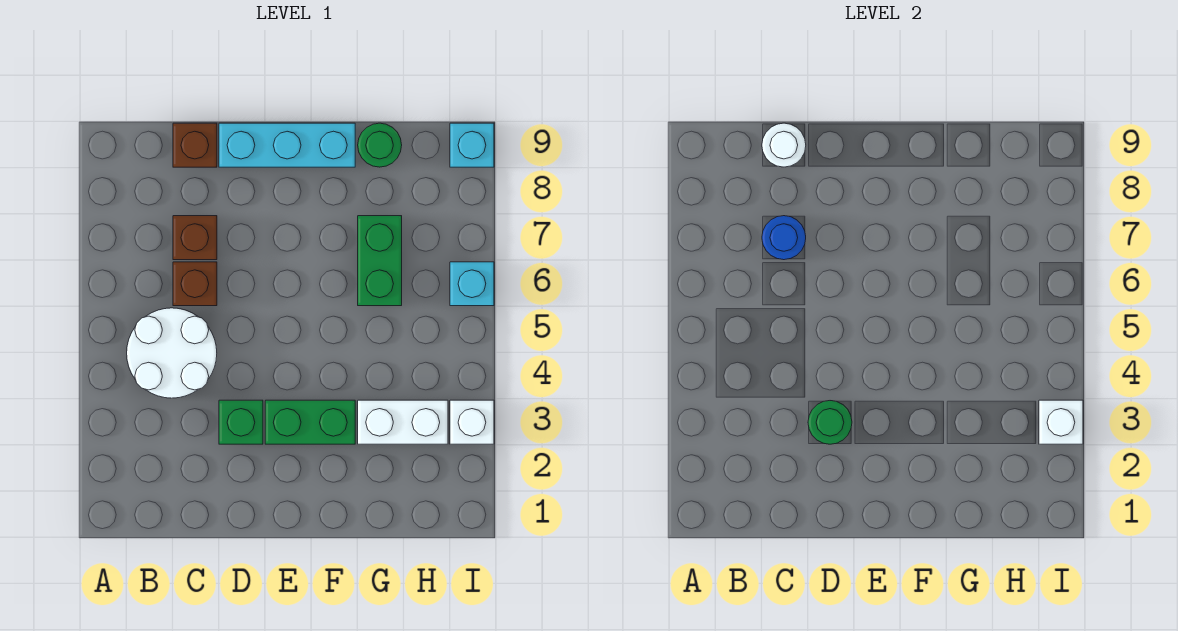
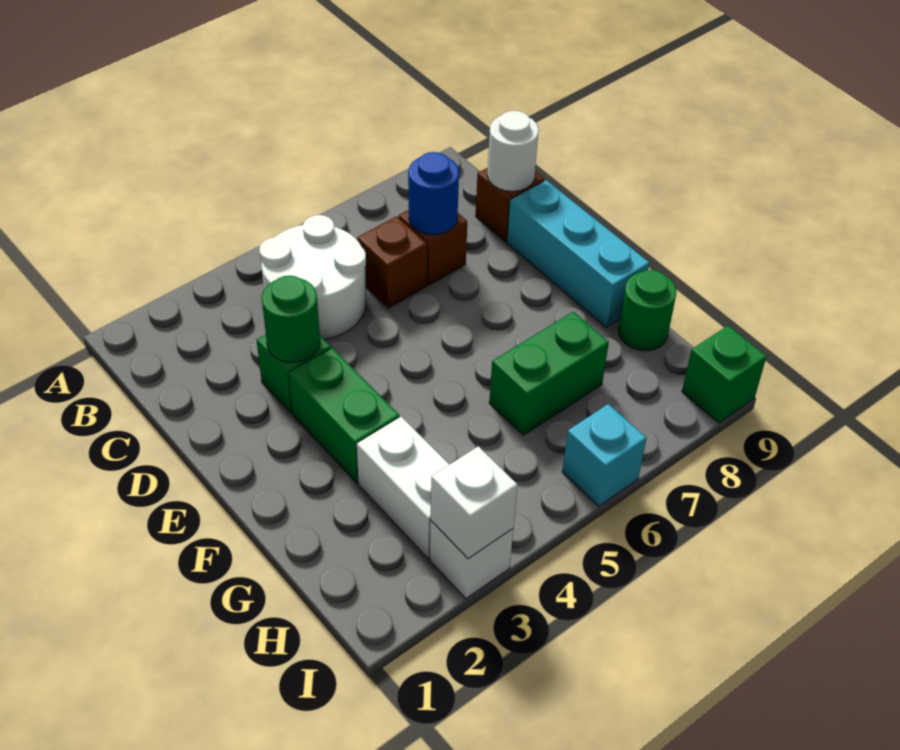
cyan brick I9 level 1 -> green brick I9 level 1

